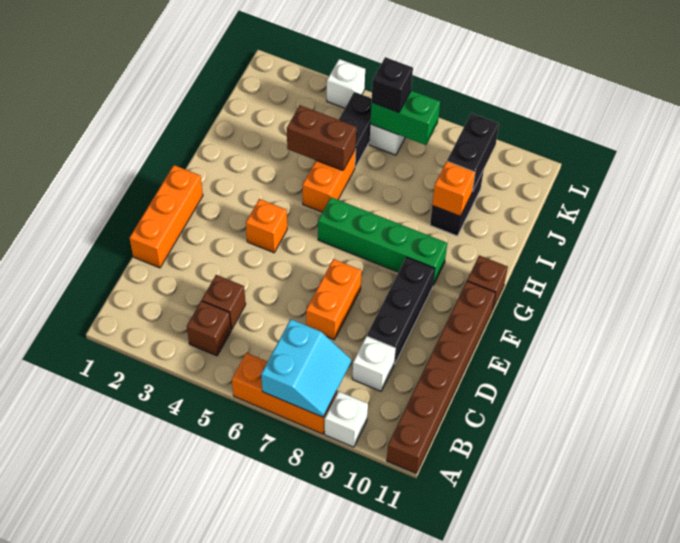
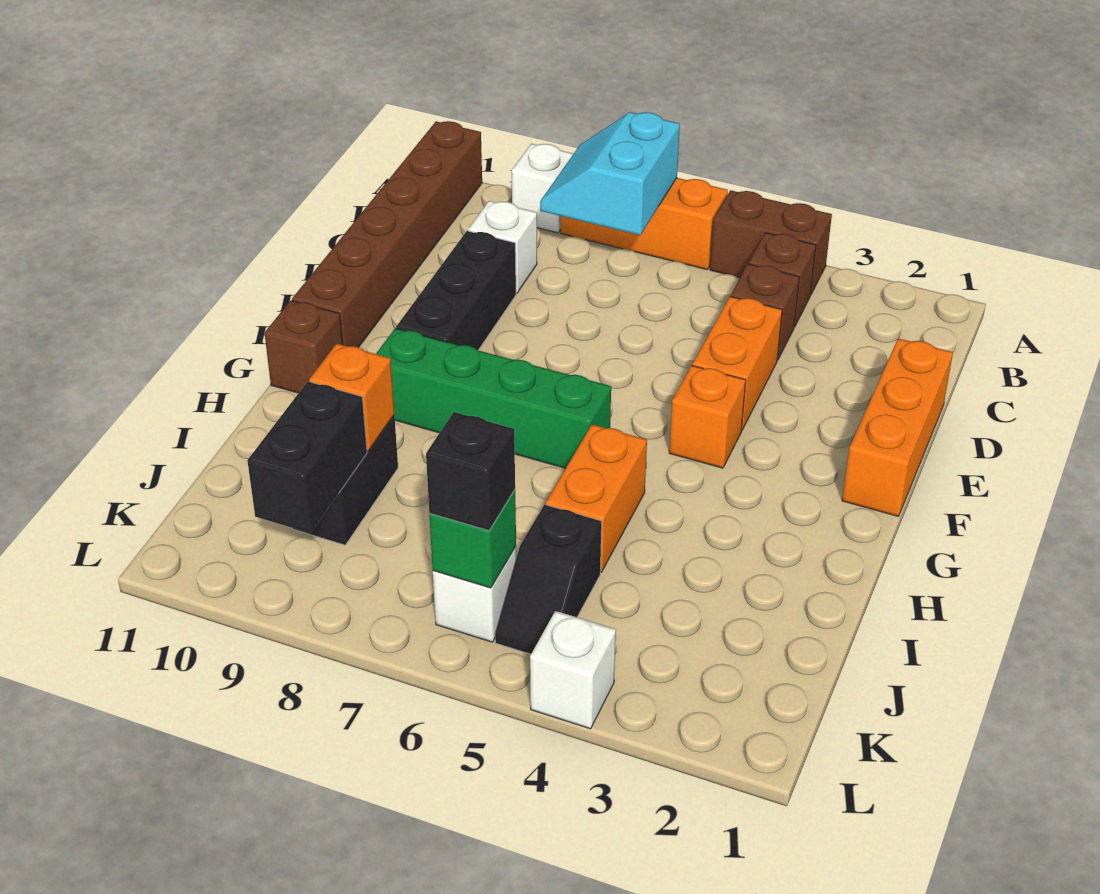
orange brick D7:E7 level 1 -> orange brick D4:E4 level 1
brown brick I4:I5 level 2 -> brown brick A4:A5 level 1
black brick J5:K5 level 1 -> black slope J5:K5 level 1 top J
green brick K6:K7 level 2 -> green brick K6 level 2

